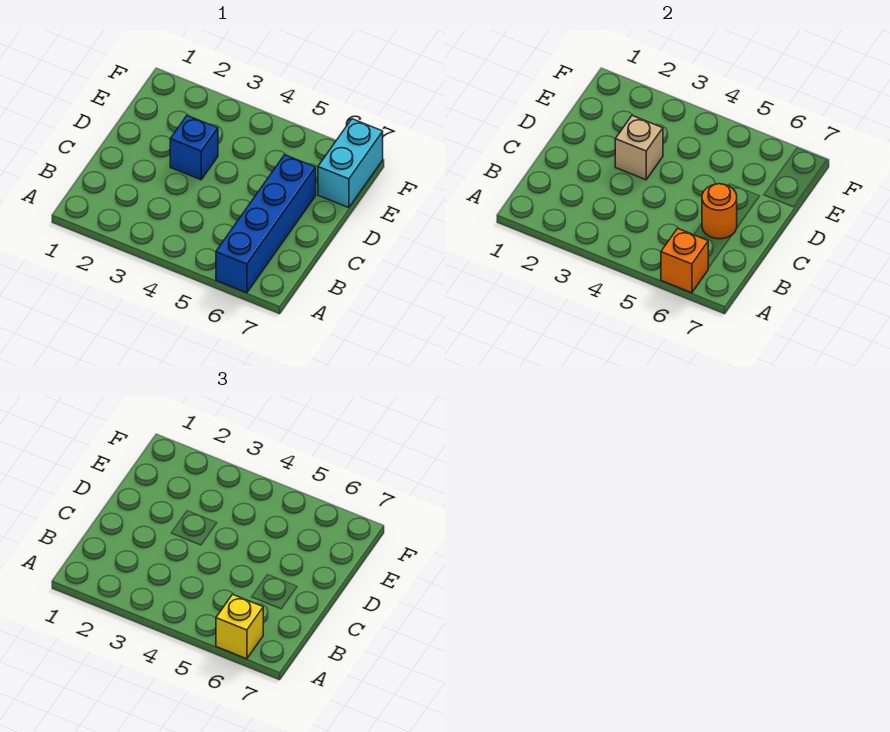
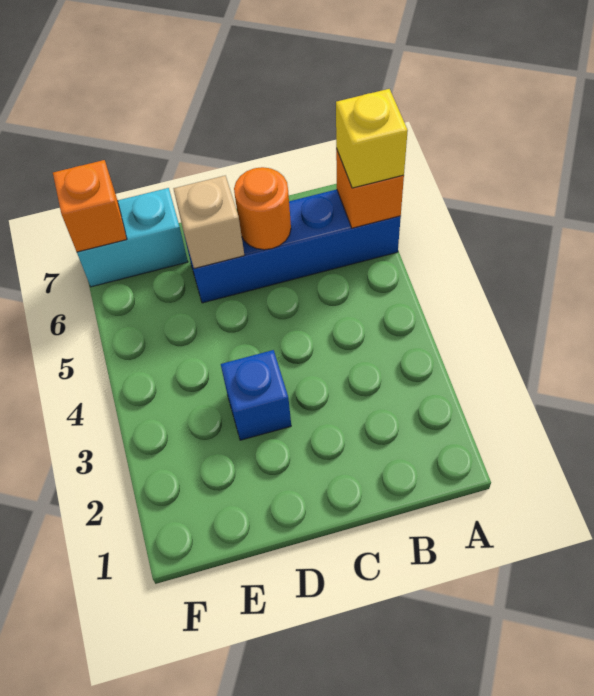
tan brick D3 level 2 -> tan brick D6 level 2
none -> orange brick F7 level 2

